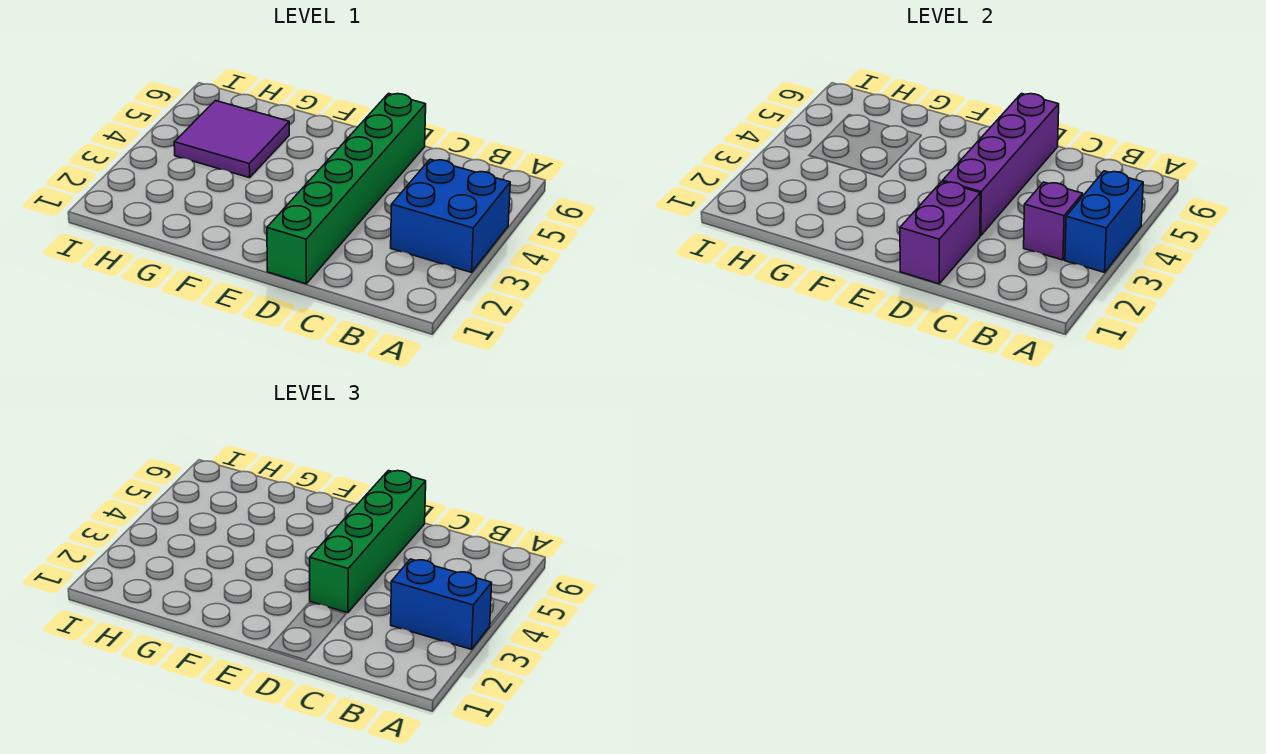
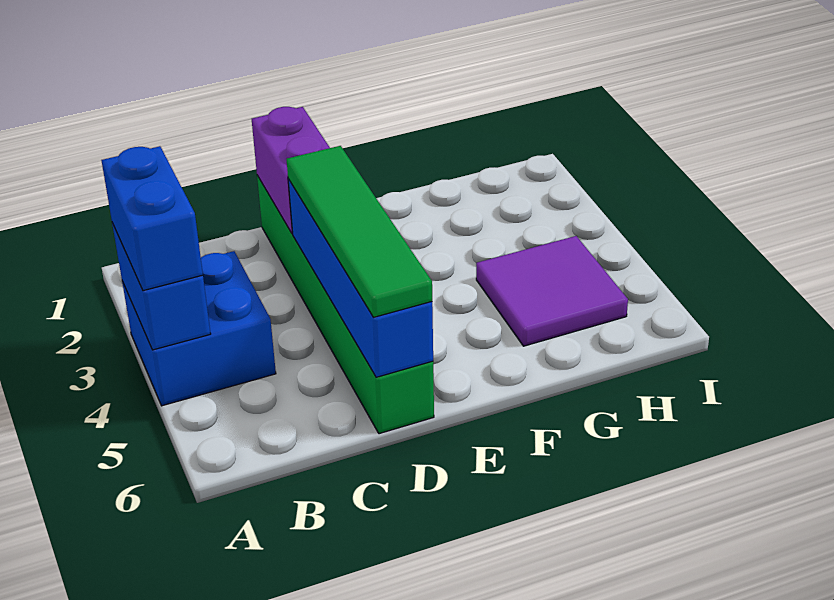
blue brick A3:B3 level 3 -> blue brick A3:A4 level 3
purple brick B3 level 2 -> none
purple brick D3:D6 level 2 -> blue brick D3:D6 level 2
green brick D3:D6 level 3 -> green tile D3:D6 level 3

